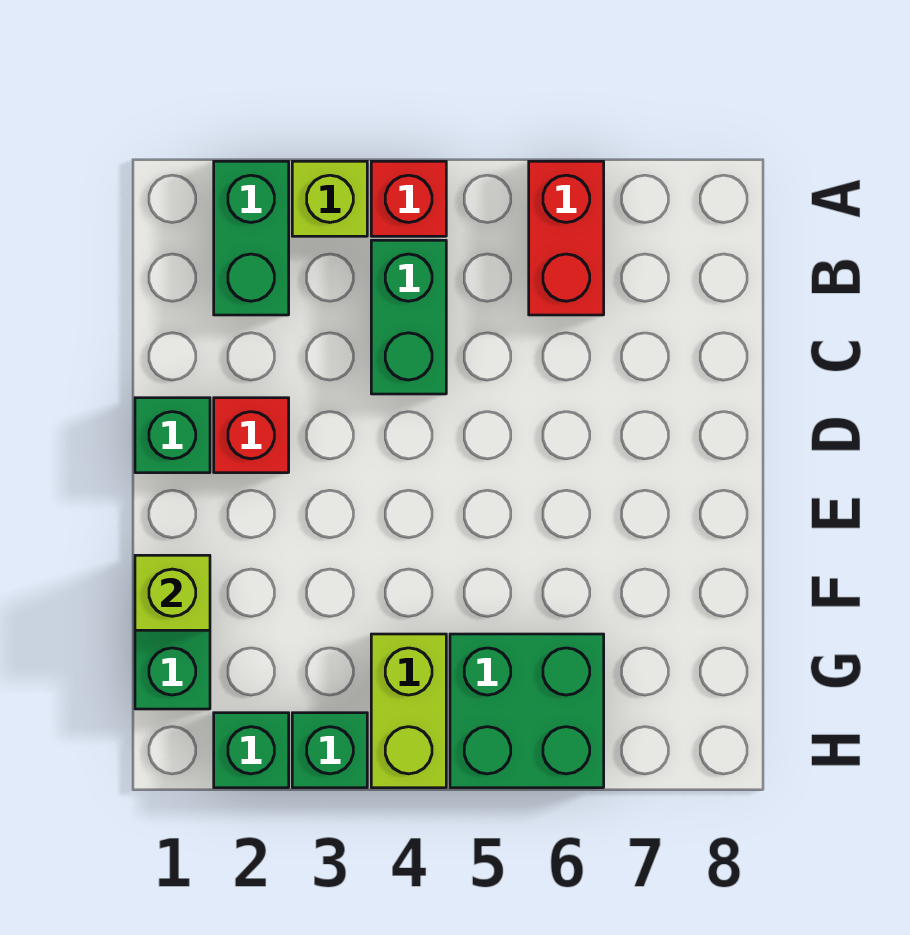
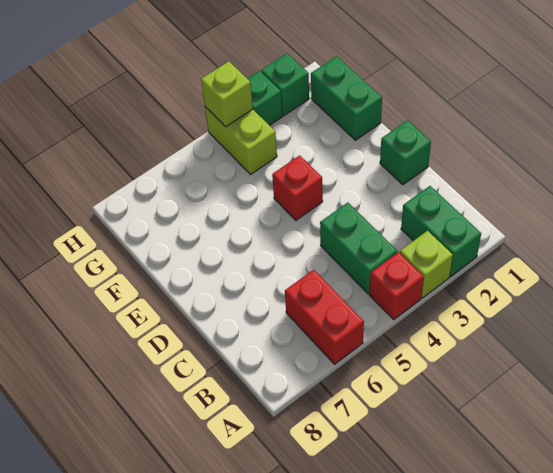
red brick D2 level 1 -> red brick E4 level 1
lime brick F1 level 2 -> lime brick H4 level 2
green brick G5:H6 level 1 -> none

